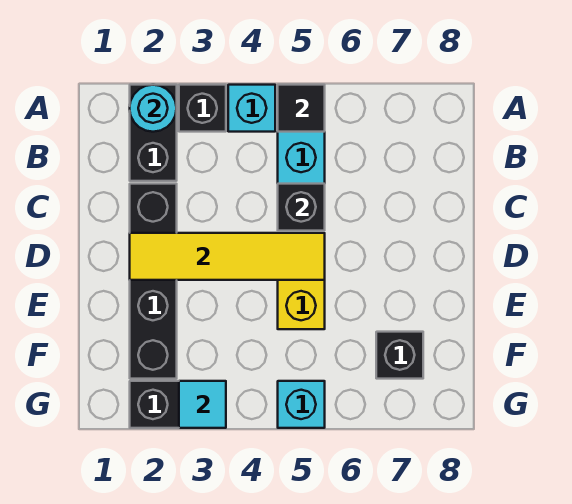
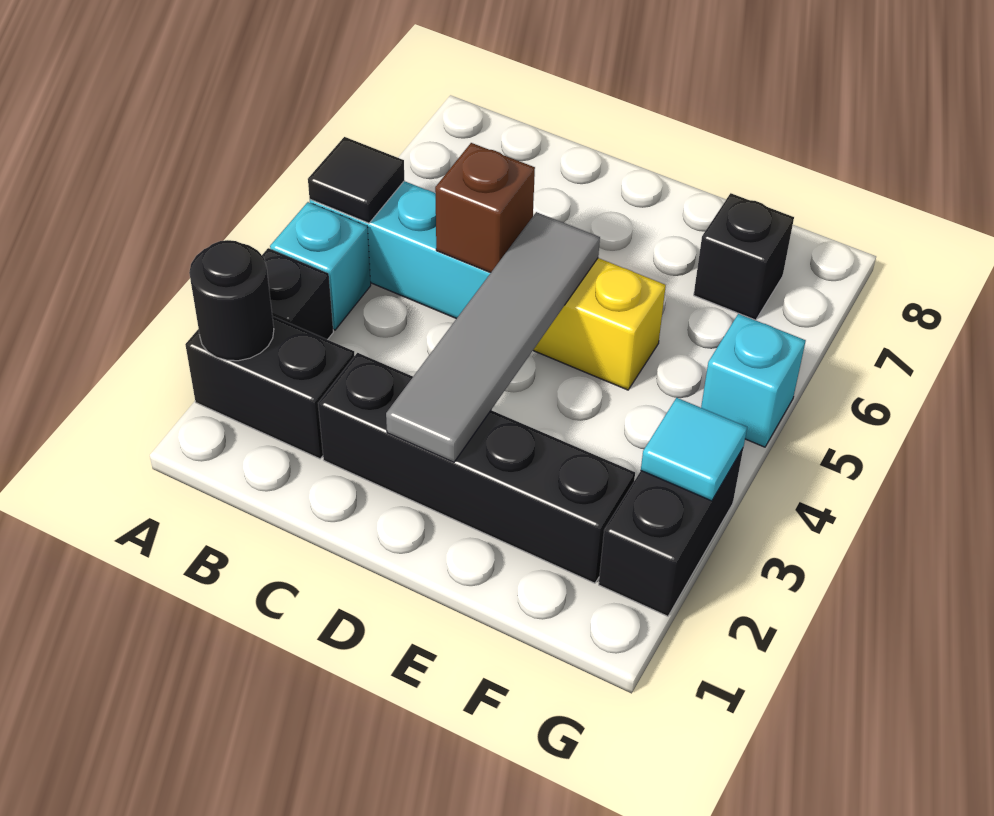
cyan round brick A2 level 2 -> black round brick A2 level 2
black brick C5 level 2 -> brown brick C5 level 2
yellow tile D2:D5 level 2 -> grey tile D2:D5 level 2

